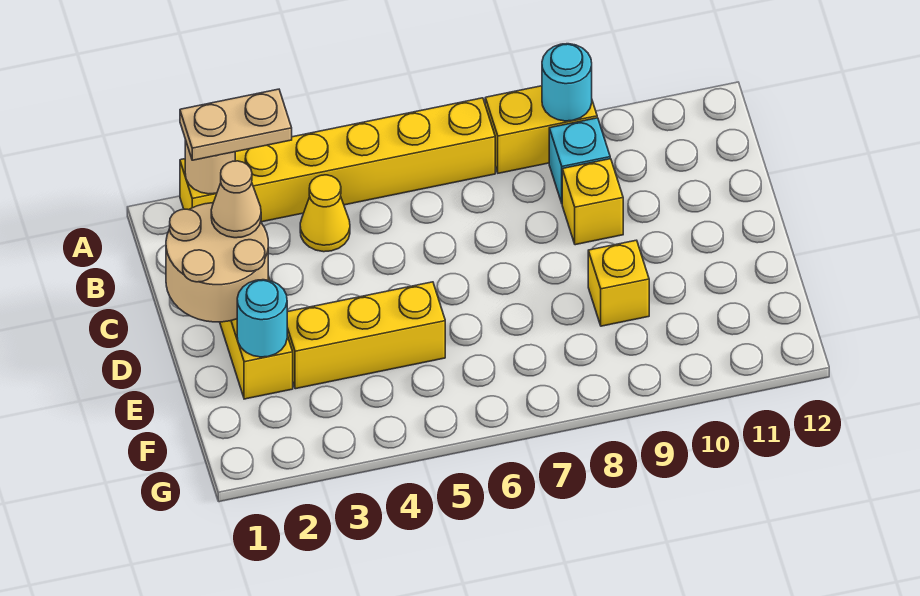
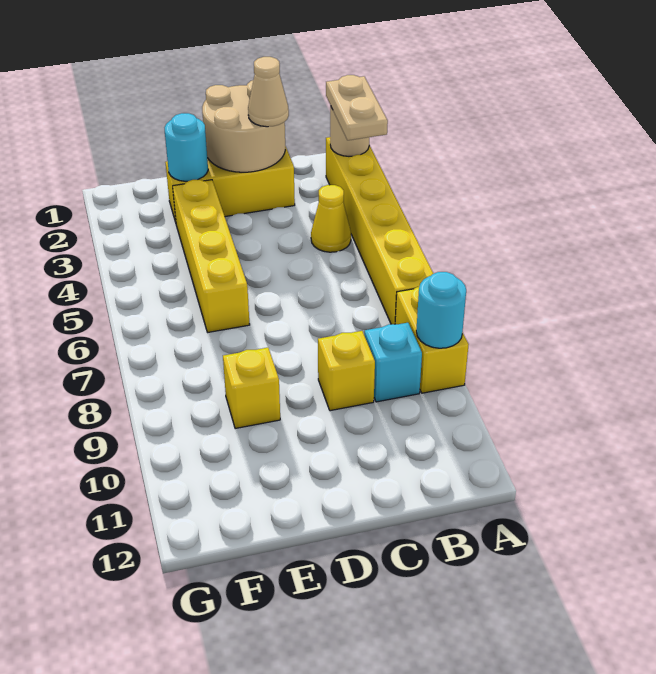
yellow brick E3:E5 level 1 -> yellow brick E3:E6 level 1

